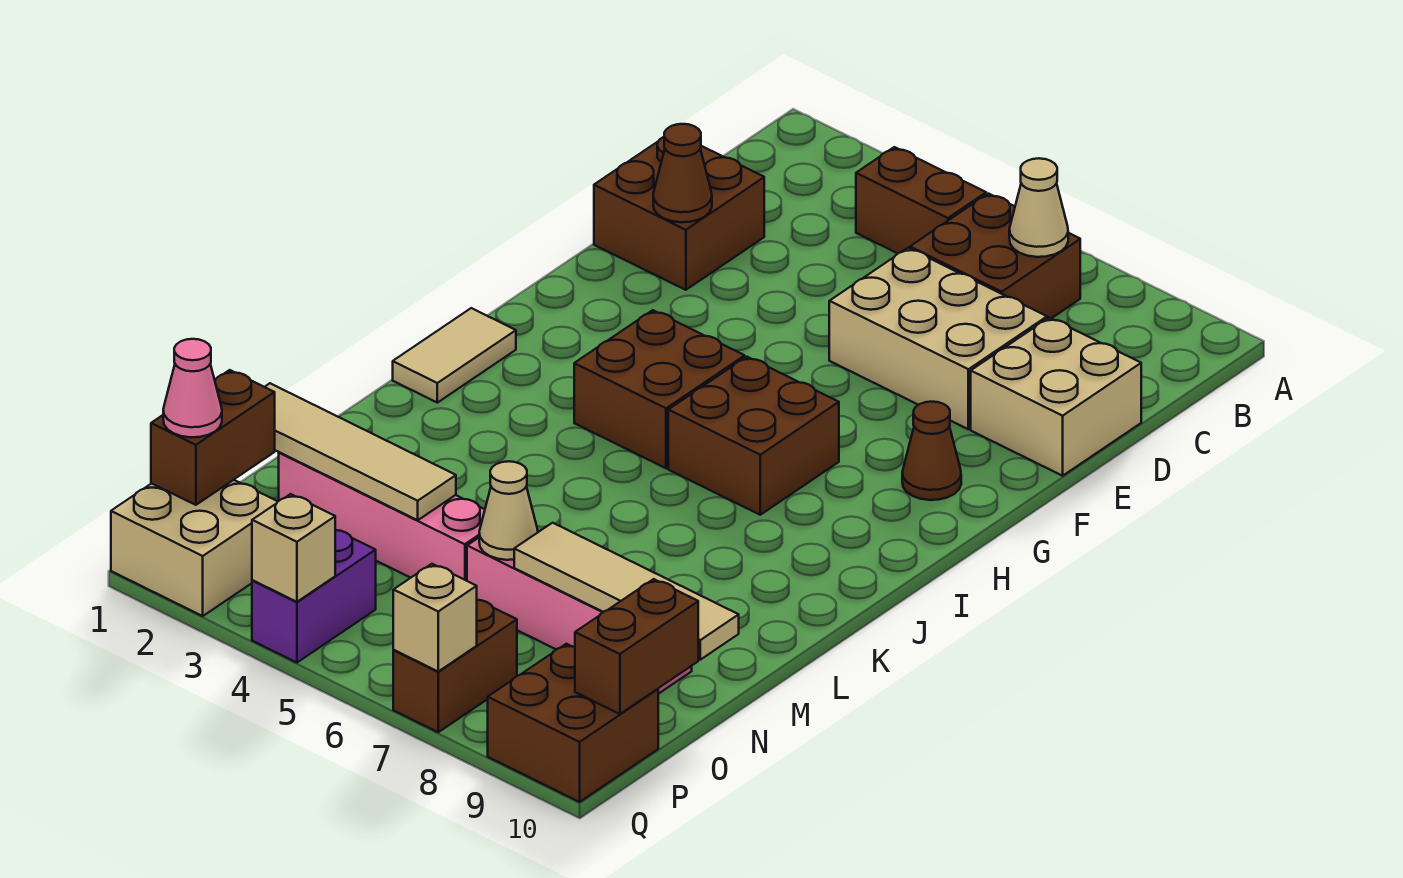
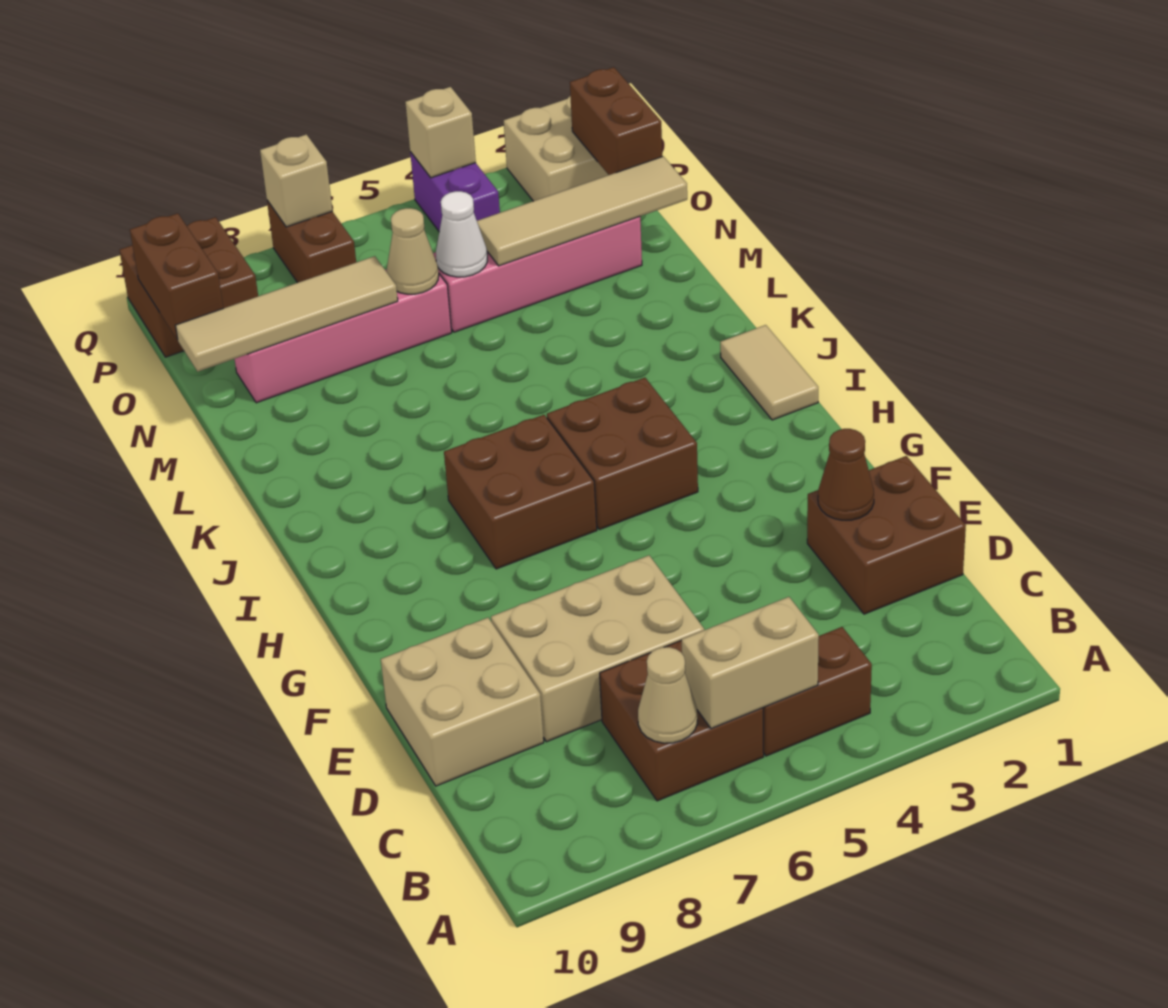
none -> tan brick B5:B6 level 2
brown cone G9 level 1 -> none
none -> white cone N5 level 2
pink cone P1 level 3 -> none

